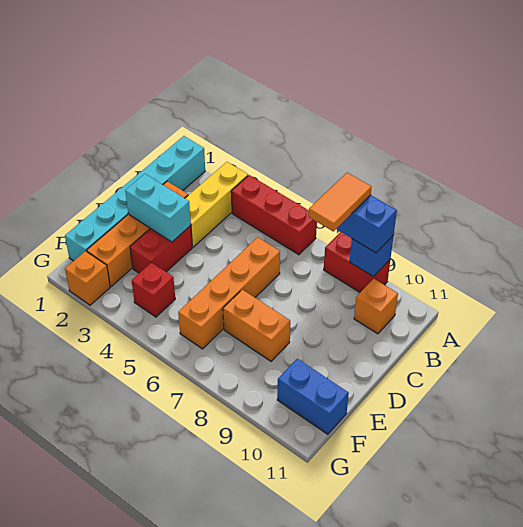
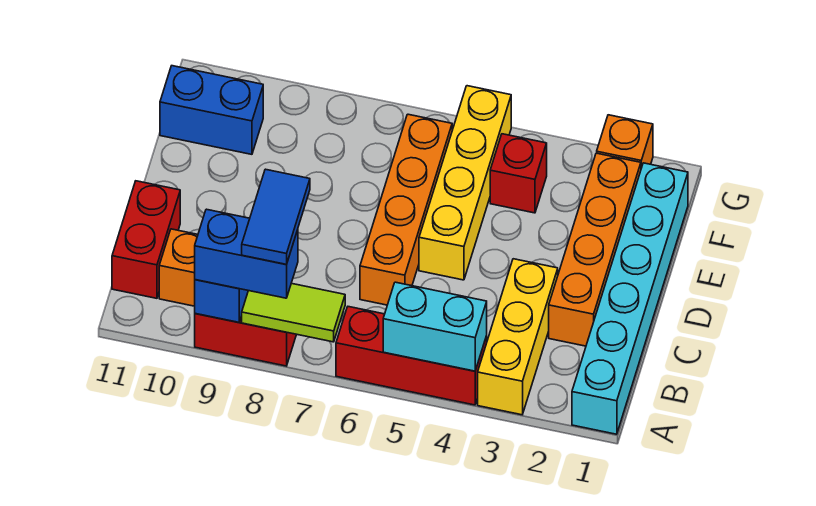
none -> lime tile A7:A8 level 2
orange tile A8:B8 level 4 -> blue tile A8:B8 level 4
cyan brick D2:D3 level 2 -> cyan brick A4:A5 level 2
red brick D3:E3 level 1 -> red brick B11:C11 level 1
none -> yellow brick D5:G5 level 1
orange brick E7:E8 level 1 -> none

